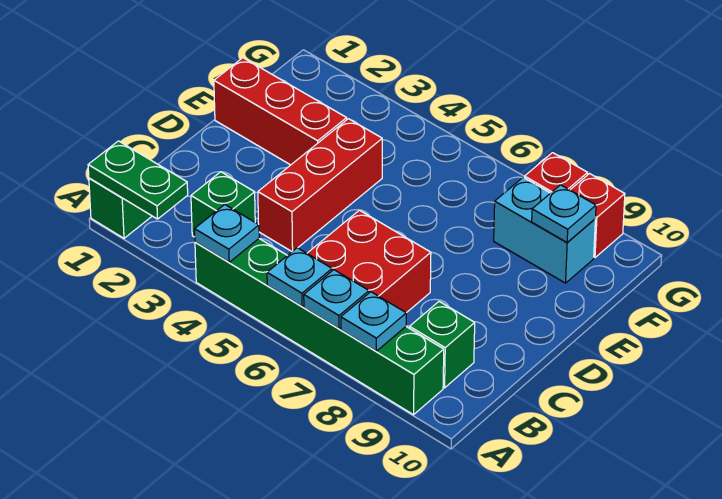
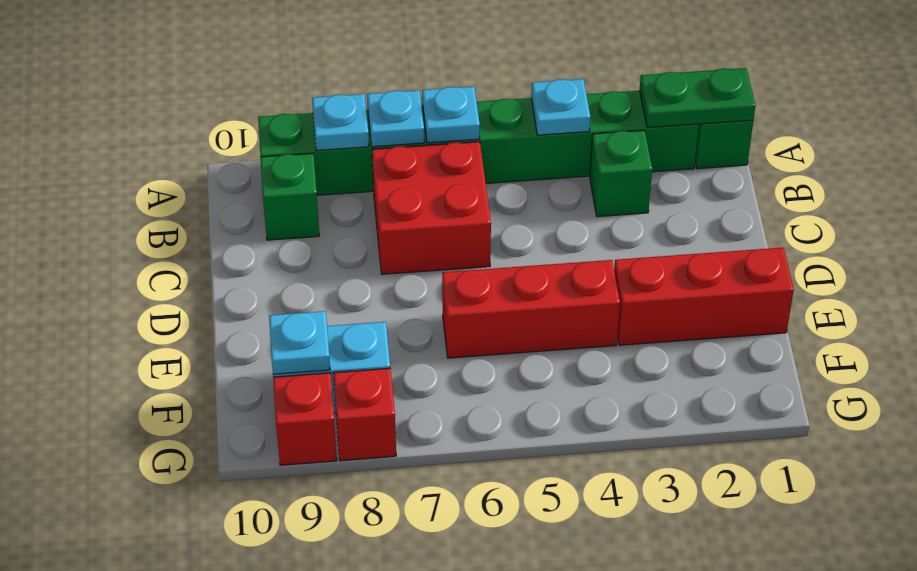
green brick A4:A9 level 1 -> green brick A2:A9 level 1
red brick C4:E4 level 1 -> red brick E4:E6 level 1

